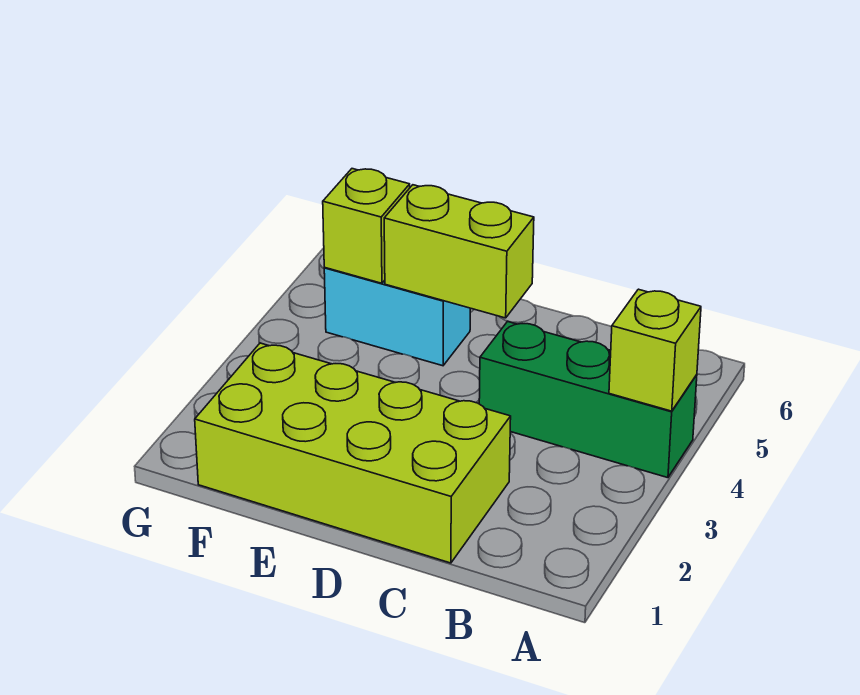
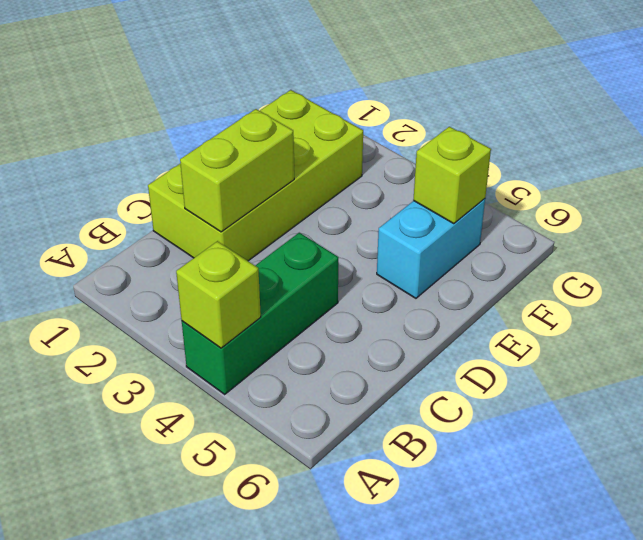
lime brick D5:E5 level 2 -> lime brick C2:D2 level 2

